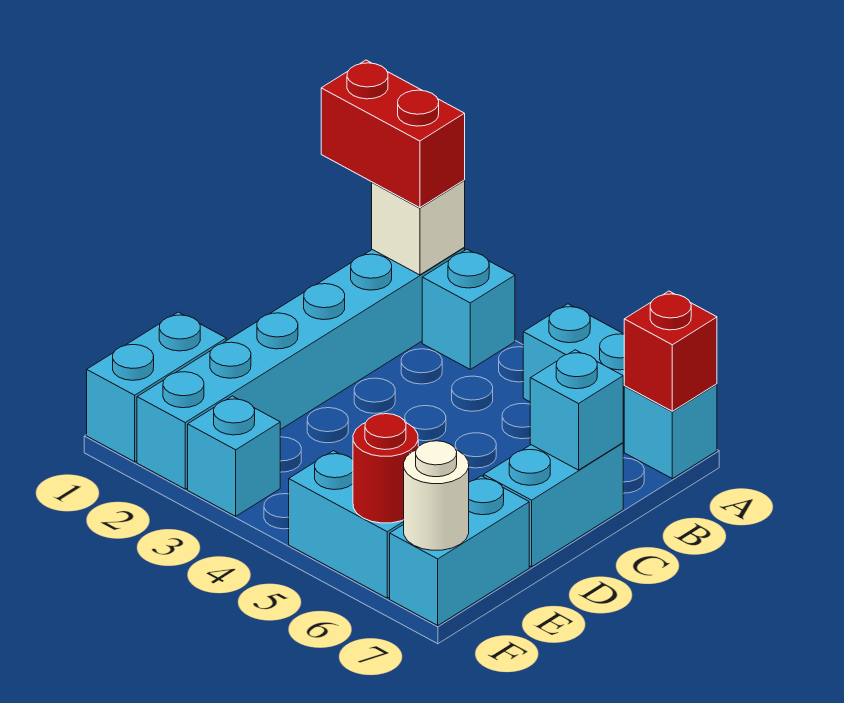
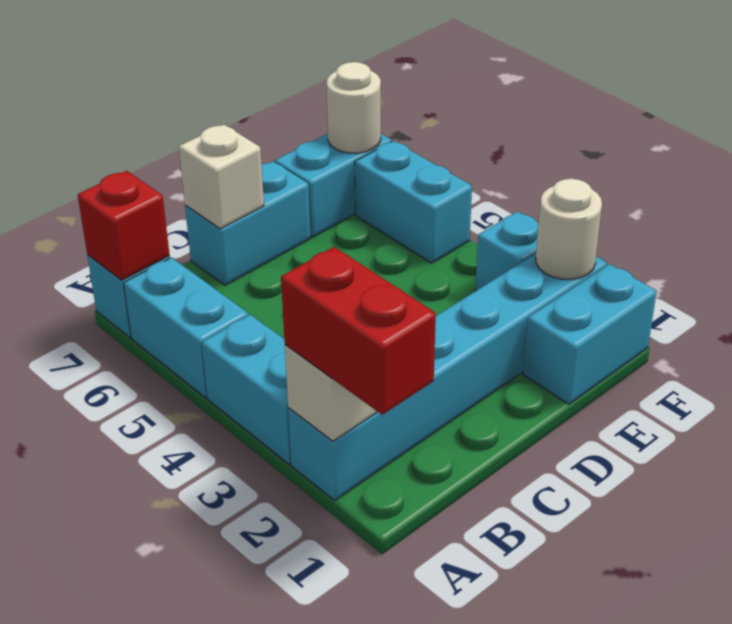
cyan brick A3 level 1 -> cyan brick A3:A4 level 1
cyan brick C7 level 2 -> white brick C7 level 2
none -> white round brick F2 level 2
red round brick F6 level 2 -> none

